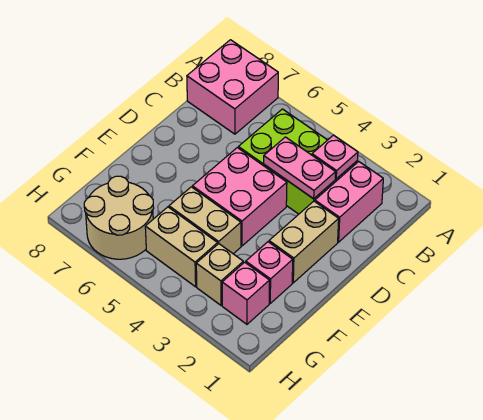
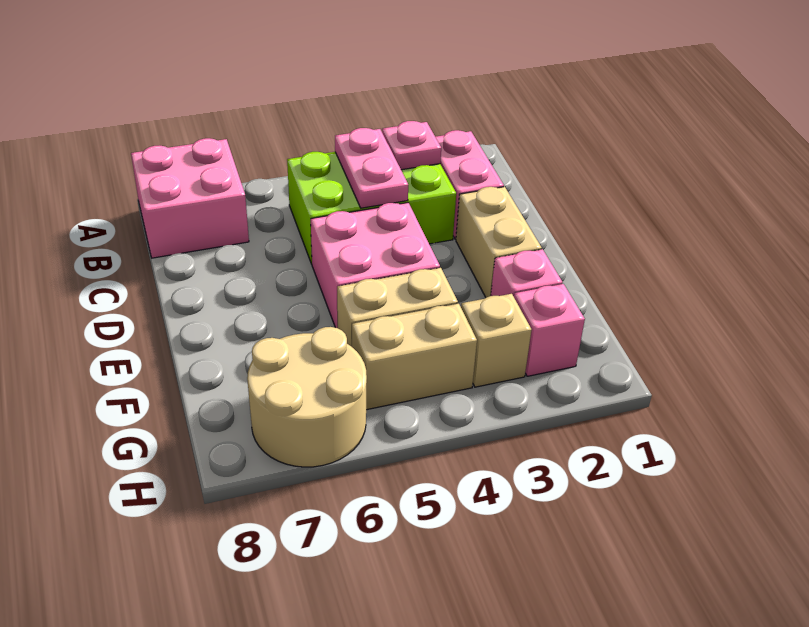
pink plate C3:C4 level 2 -> pink plate B4:C4 level 2

